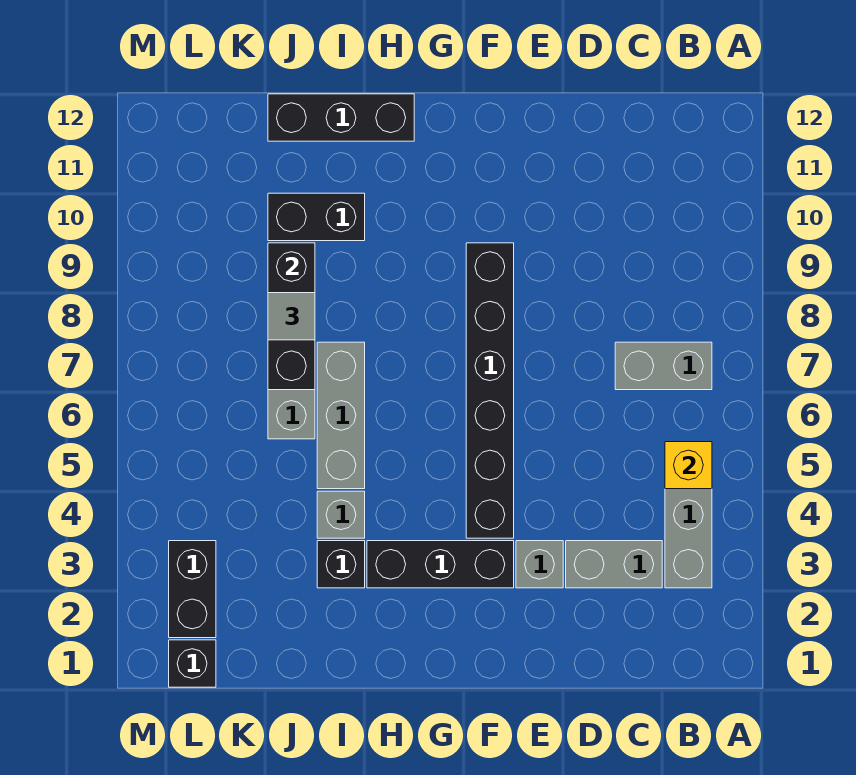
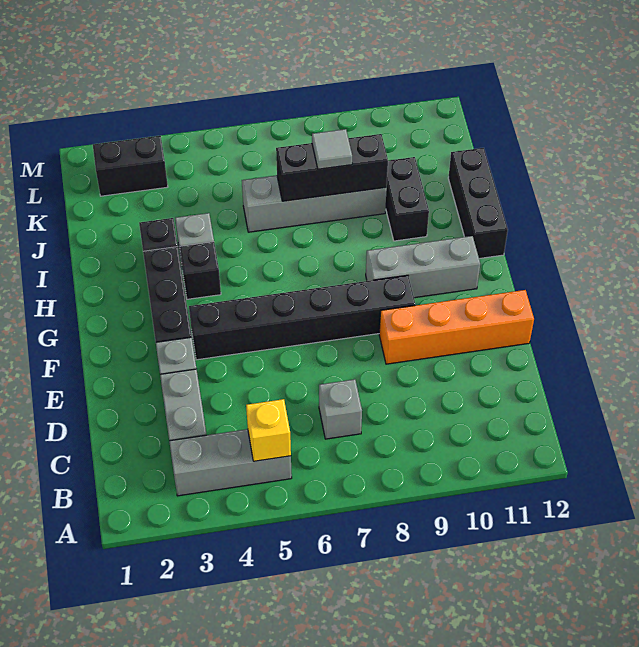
grey brick B7:C7 level 1 -> grey brick C7 level 1
none -> orange brick E9:E12 level 1
grey brick I5:I7 level 1 -> grey brick G9:G11 level 1
black brick L1 level 1 -> black brick H4 level 1

